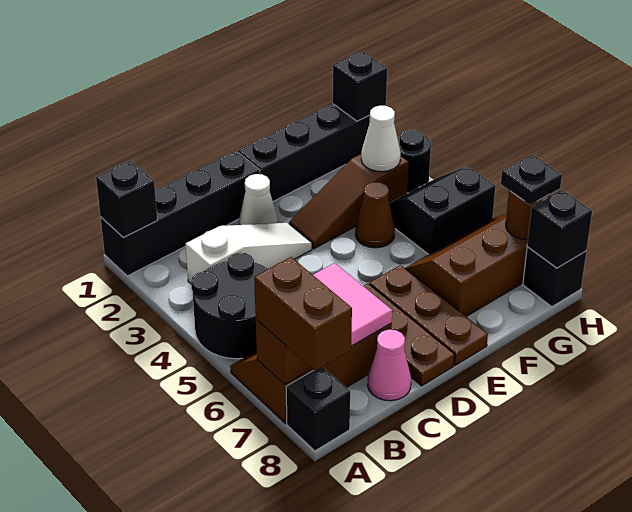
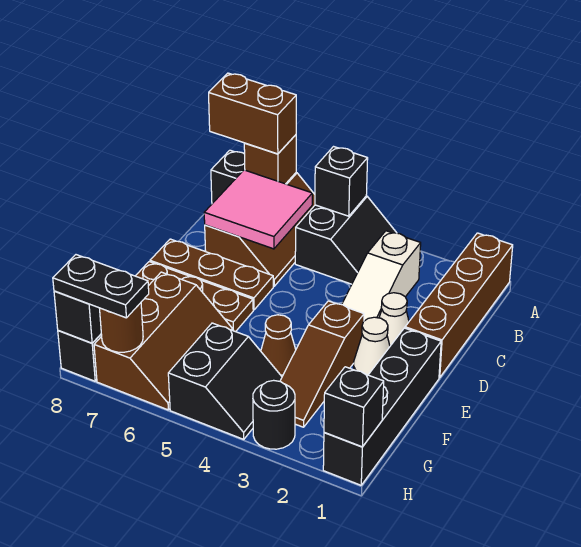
black brick A1:D1 level 1 -> brown brick A1:D1 level 1
black brick A1 level 2 -> black brick A5 level 2
black round brick A4:B5 level 1 -> black slope A4:B5 level 1 top 5
pink cone C8 level 1 -> none
brown slope E3:G3 level 1 top G -> brown slope E3:G3 level 1 top E
white cone G3 level 2 -> white cone E2 level 1
black plate H7 level 3 -> black plate H7:H8 level 3

